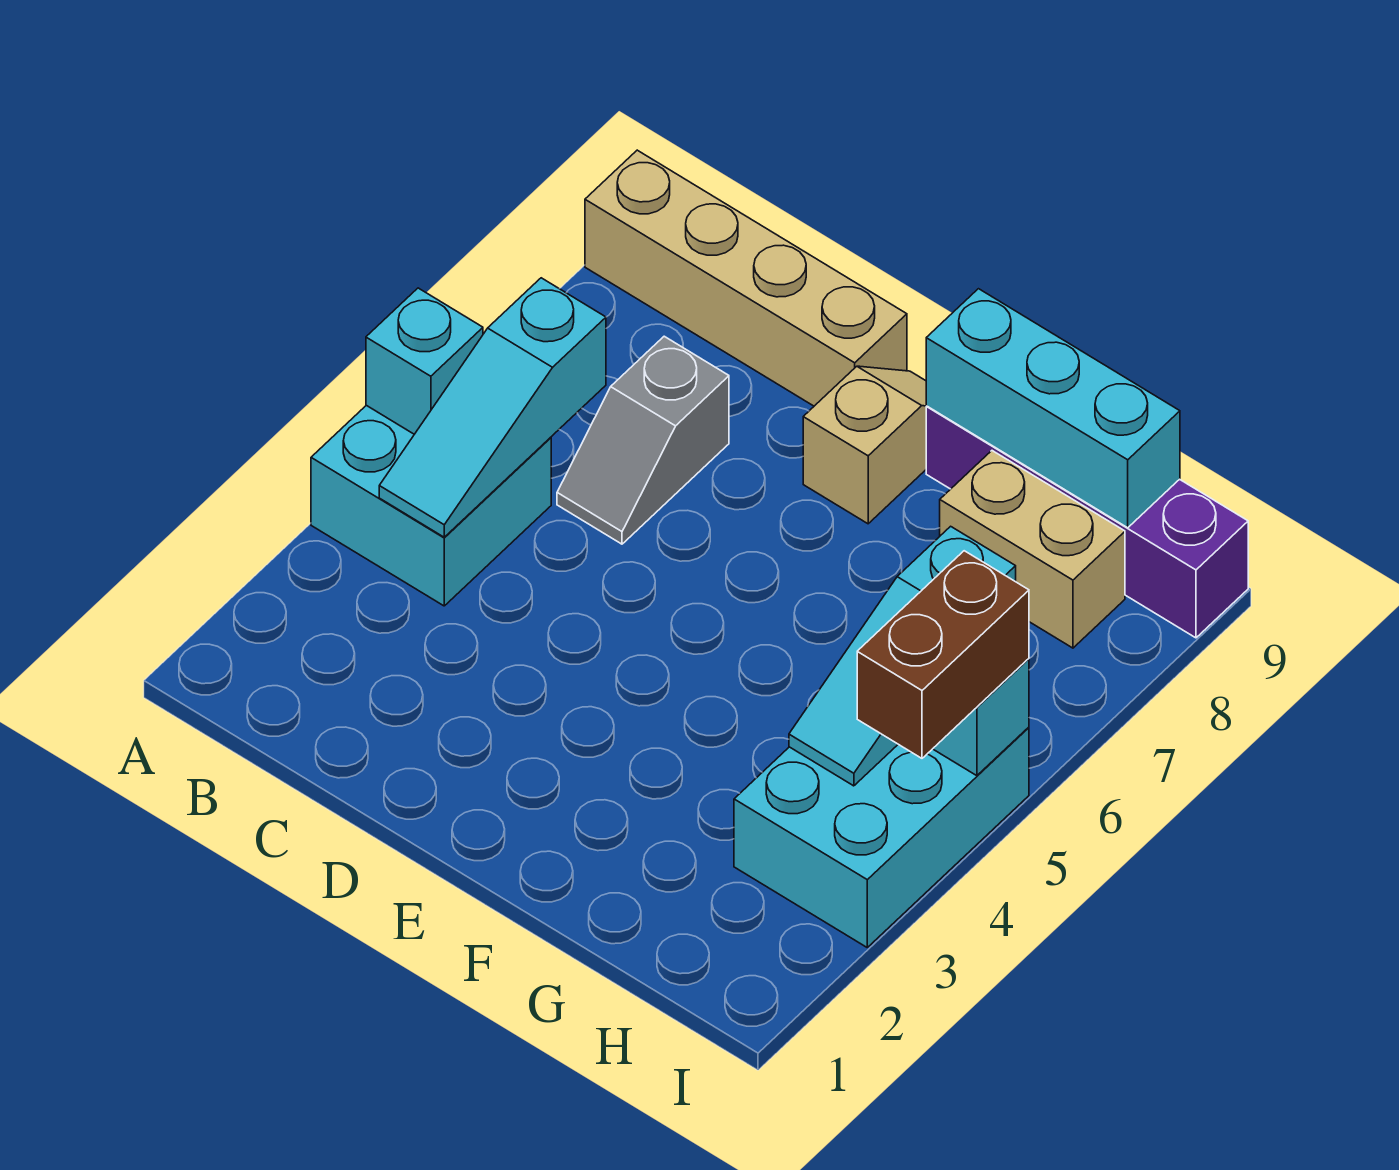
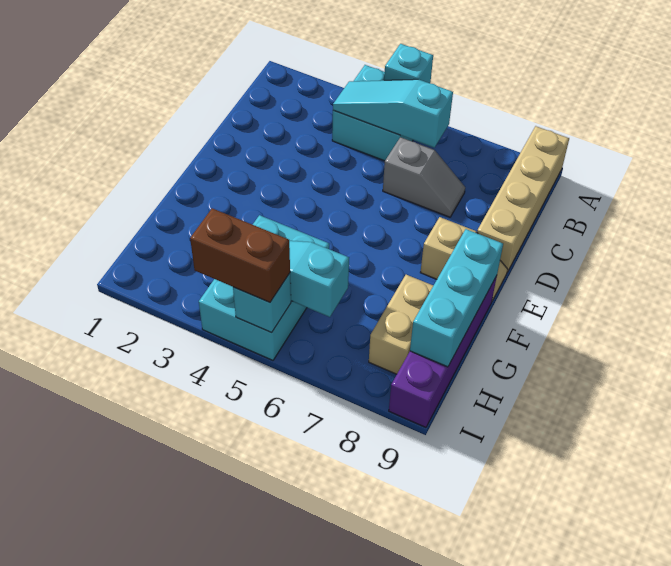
grey slope C6:C7 level 1 top 7 -> grey slope C6:C7 level 1 top 6
cyan brick H3:I5 level 1 -> cyan brick G4:I5 level 1

